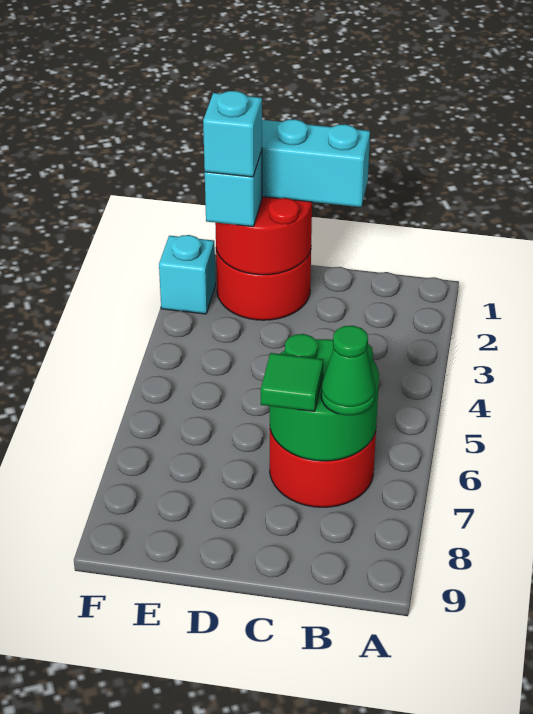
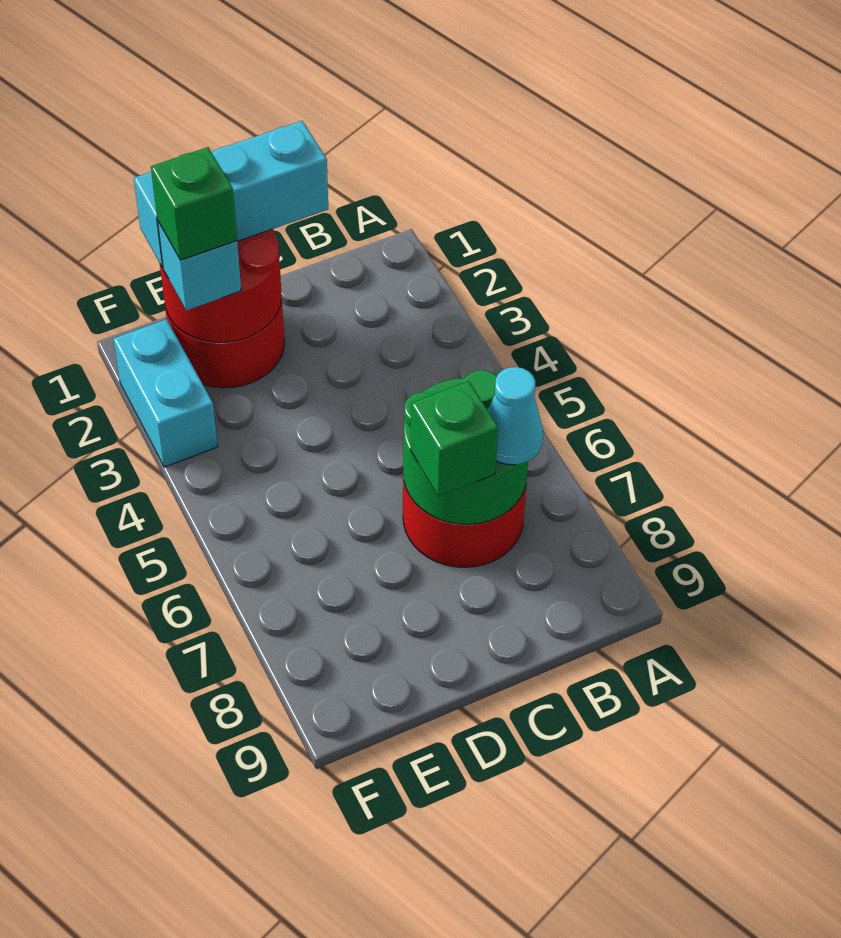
green cone B7 level 3 -> cyan cone B7 level 3
green tile C7 level 3 -> green brick C7 level 3
cyan brick E2 level 4 -> green brick E2 level 4
cyan brick F2 level 1 -> cyan brick F2:F3 level 1

